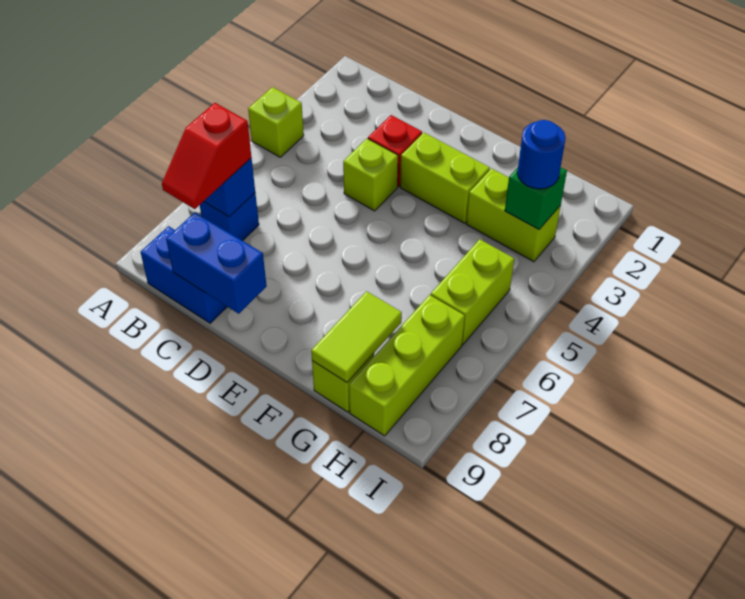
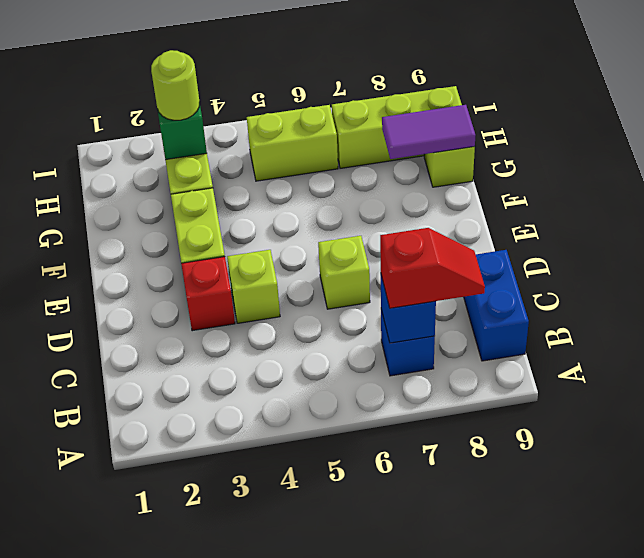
lime brick A4 level 1 -> lime brick D6 level 1
blue brick C9:D9 level 2 -> none
lime tile G8:G9 level 2 -> purple tile G8:G9 level 2
blue round brick H3 level 3 -> lime round brick H3 level 3

